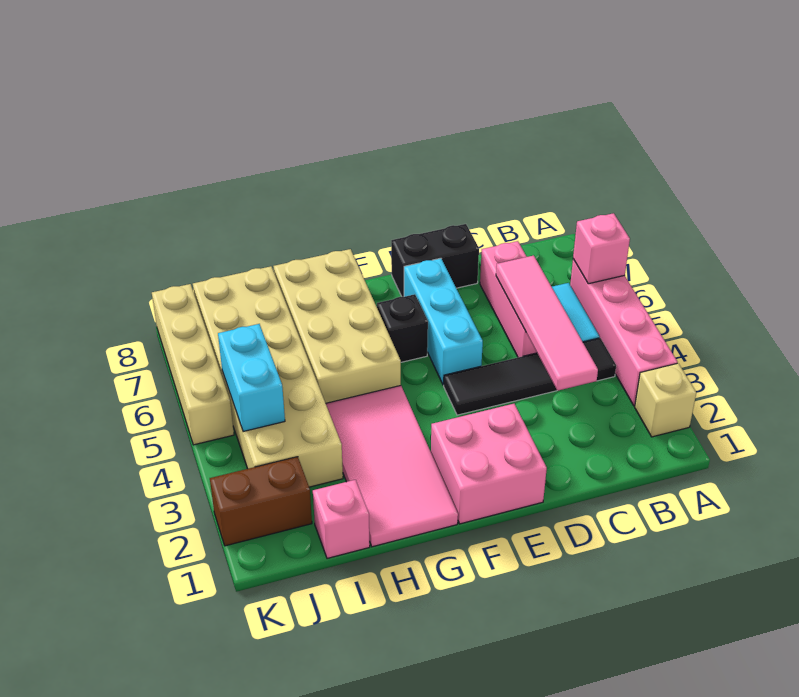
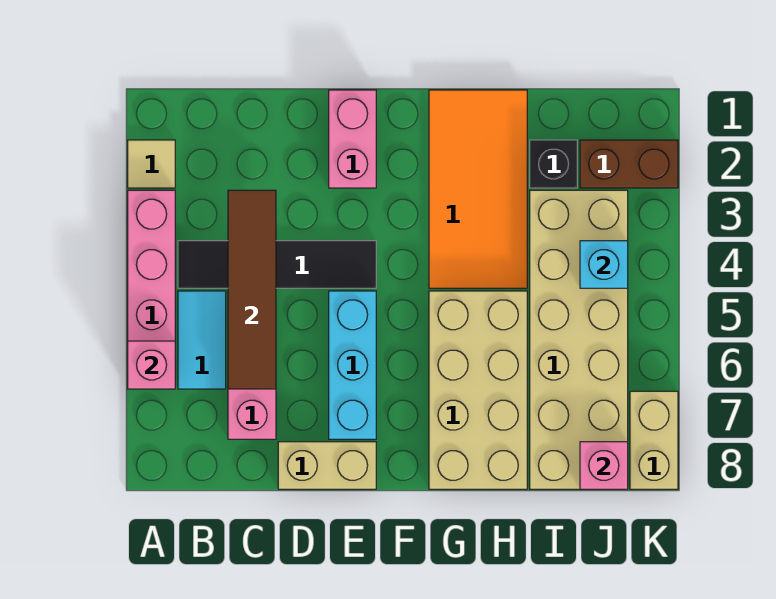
tan brick A2 level 1 -> tan tile A2 level 1
pink tile C3:C6 level 2 -> brown tile C3:C6 level 2
black brick D8:E8 level 1 -> tan brick D8:E8 level 1
pink brick E1:F2 level 1 -> pink brick E1:E2 level 1
black brick F6 level 1 -> black brick I2 level 1
pink tile G1:H4 level 1 -> orange tile G1:H4 level 1
pink brick I1 level 1 -> pink brick J8 level 2
cyan brick J4:J5 level 2 -> cyan brick J4 level 2
tan brick K5:K8 level 1 -> tan brick K7:K8 level 1

